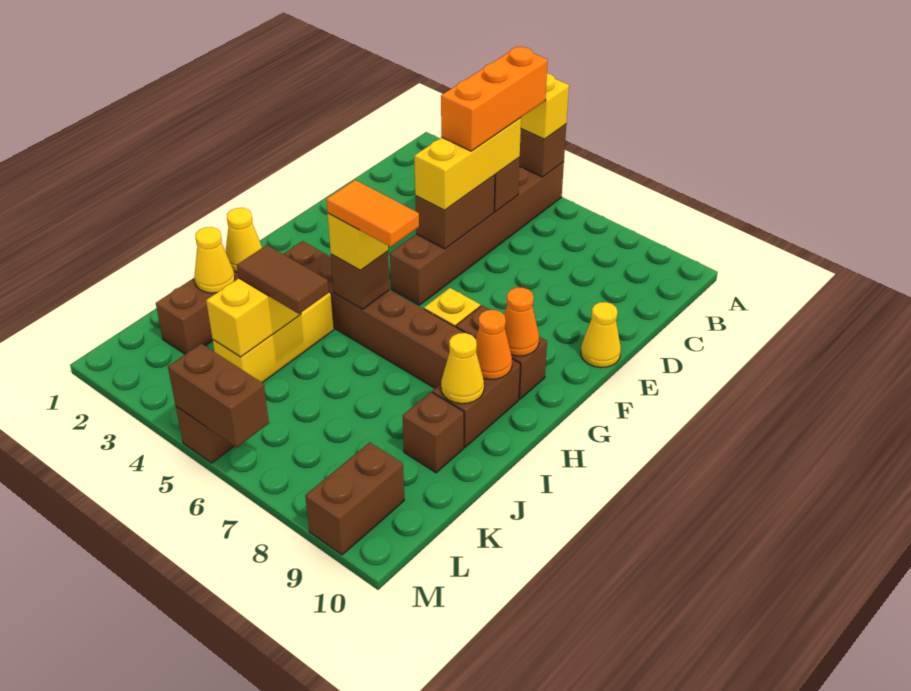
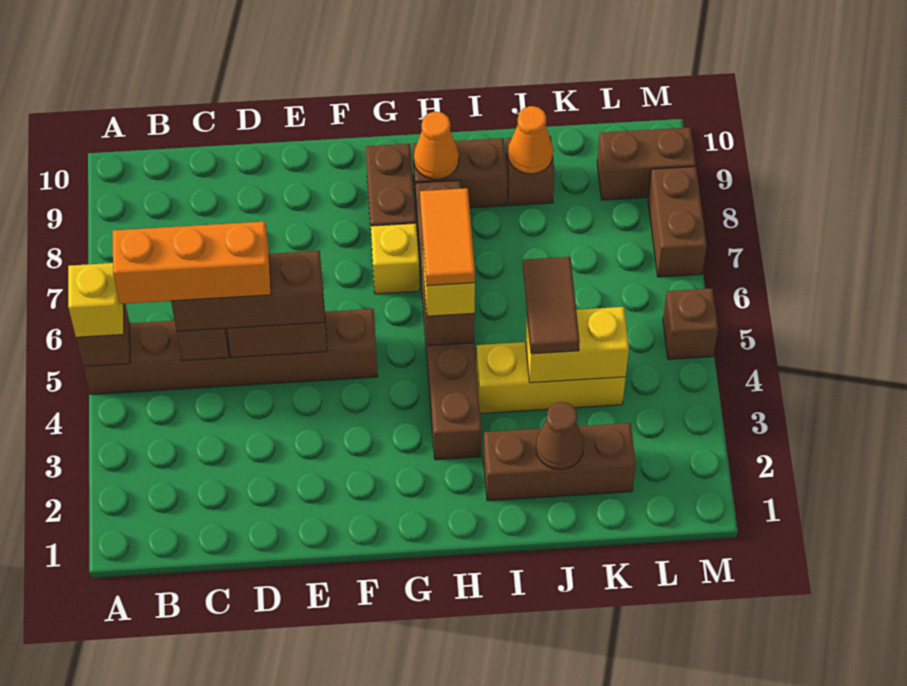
yellow brick C5:E5 level 3 -> brown brick C5:E5 level 3
yellow cone E10 level 1 -> none
orange cone G9 level 2 -> orange cone J9 level 2
yellow cone I2 level 2 -> none
yellow cone I9 level 2 -> none
yellow cone J2 level 2 -> brown cone J2 level 2
brown brick M5:M6 level 2 -> brown brick M7:M8 level 1

